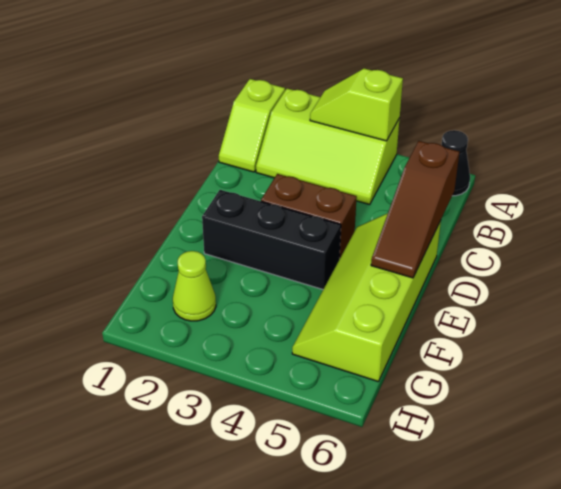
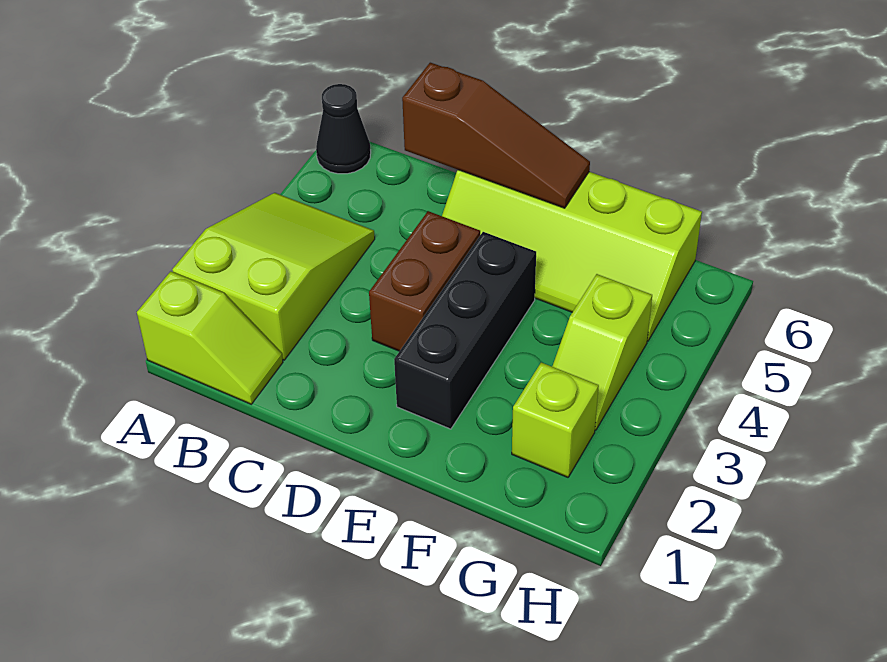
lime slope A2:B4 level 1 top A -> lime slope A2:B4 level 1 top 2
lime slope A3:A4 level 2 top 4 -> lime slope G3:G4 level 1 top 4
lime cone G2 level 1 -> lime brick G2 level 1

